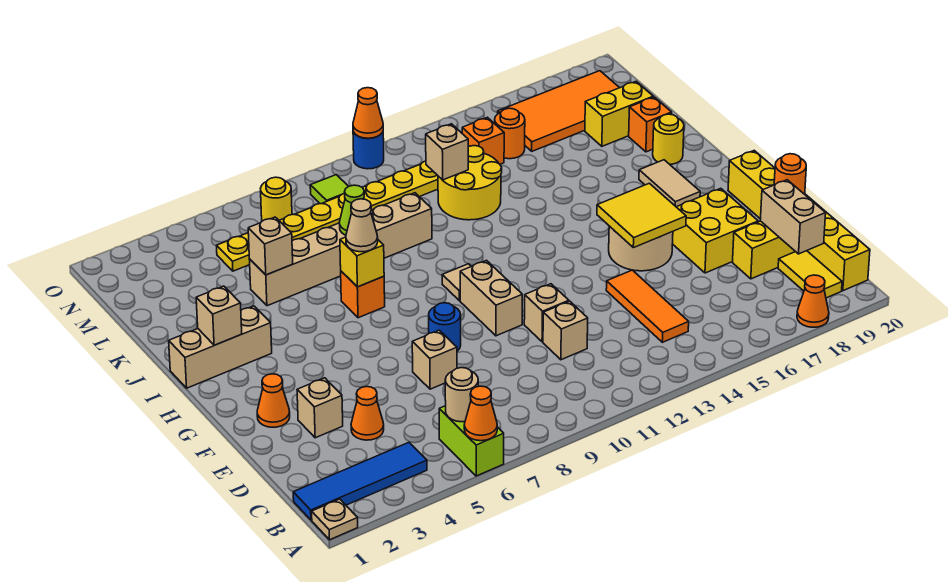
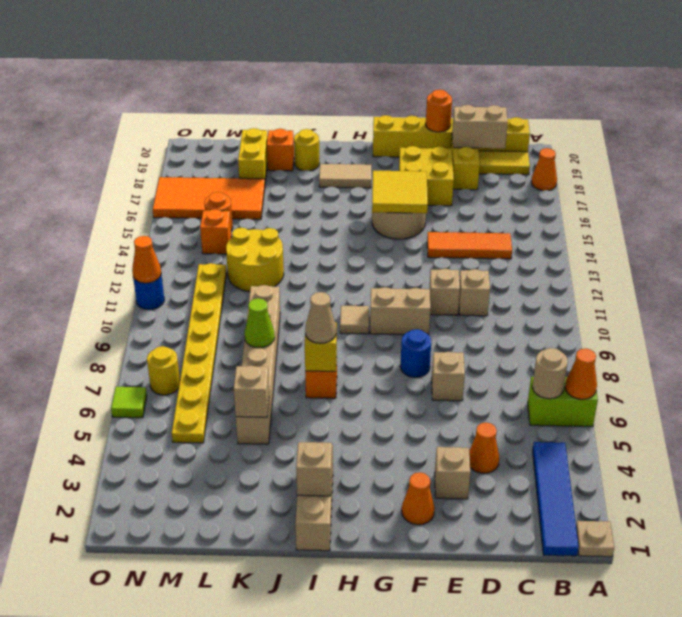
tan brick L12 level 2 -> none
orange tile M16:N19 level 1 -> orange tile L16:O17 level 1
lime tile N9 level 1 -> lime tile O6 level 1

